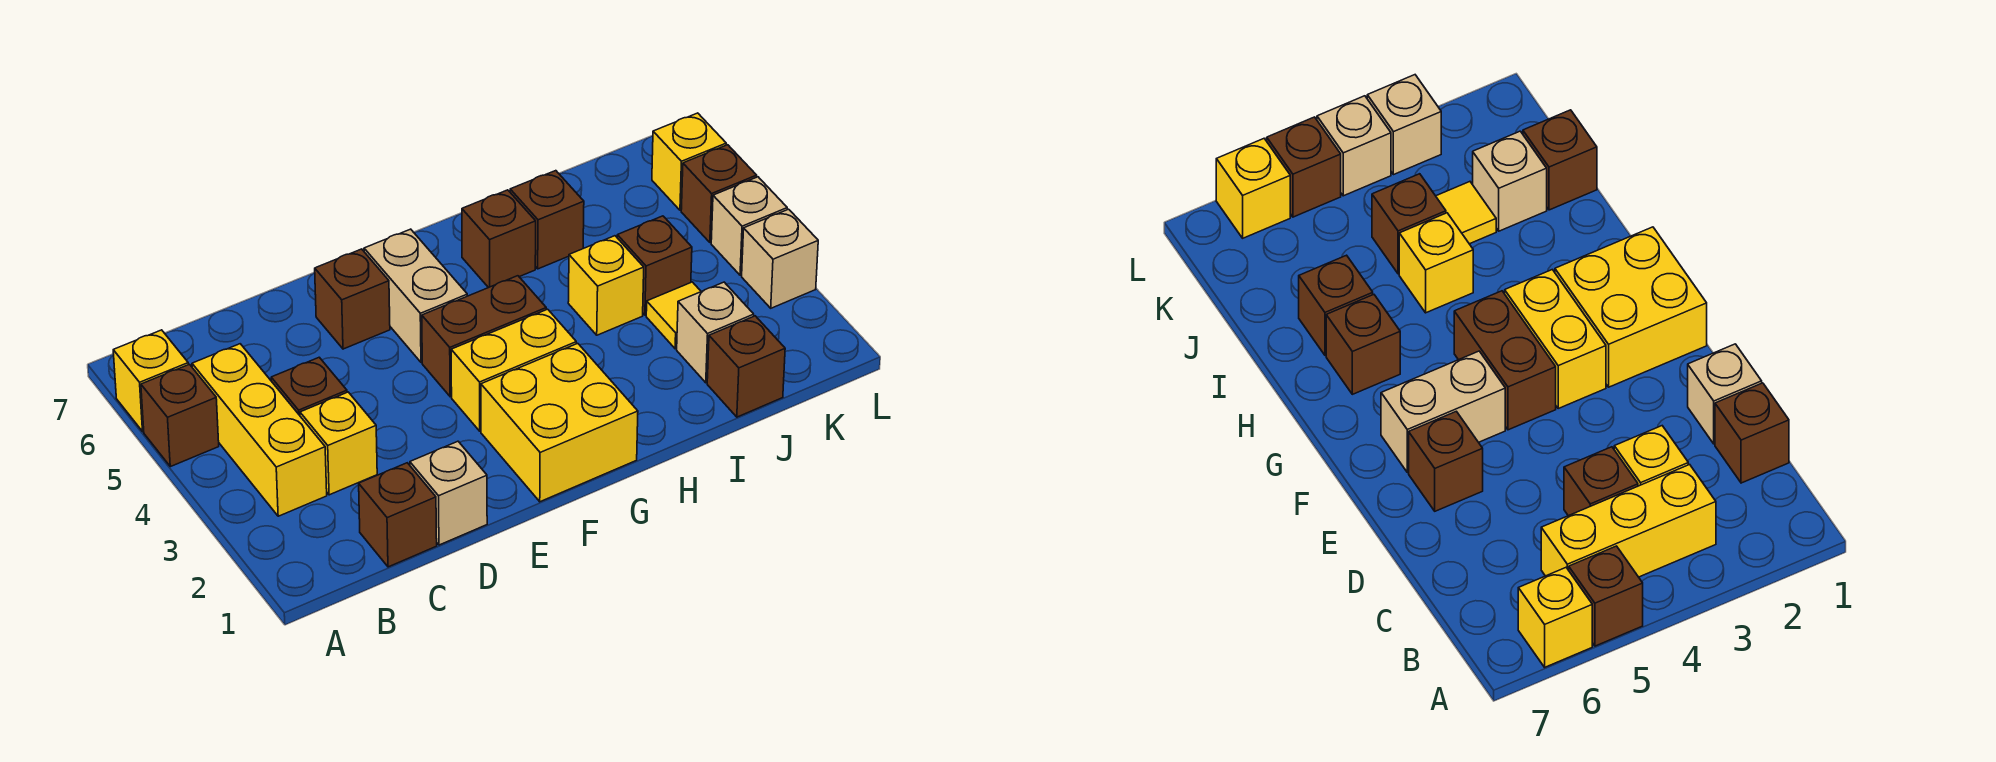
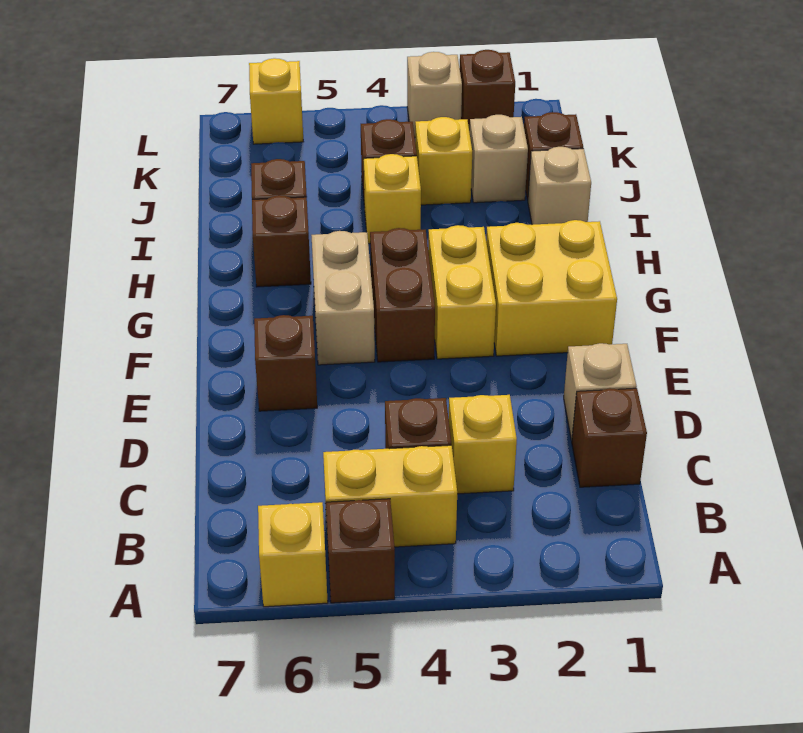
yellow brick B3:B5 level 1 -> yellow brick B4:B5 level 1
tan brick F5:F6 level 1 -> tan brick F5:G5 level 1
yellow tile J3 level 1 -> yellow brick J3 level 1
tan brick L4 level 1 -> tan brick I1 level 1
brown brick L5 level 1 -> brown brick L2 level 1

